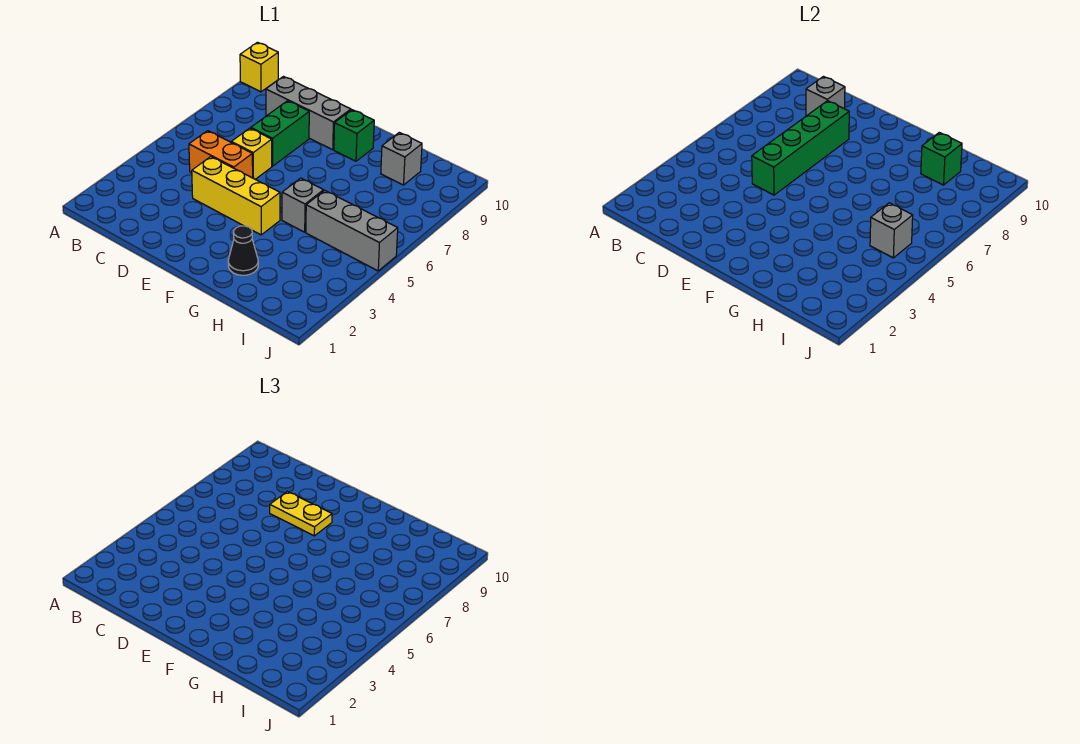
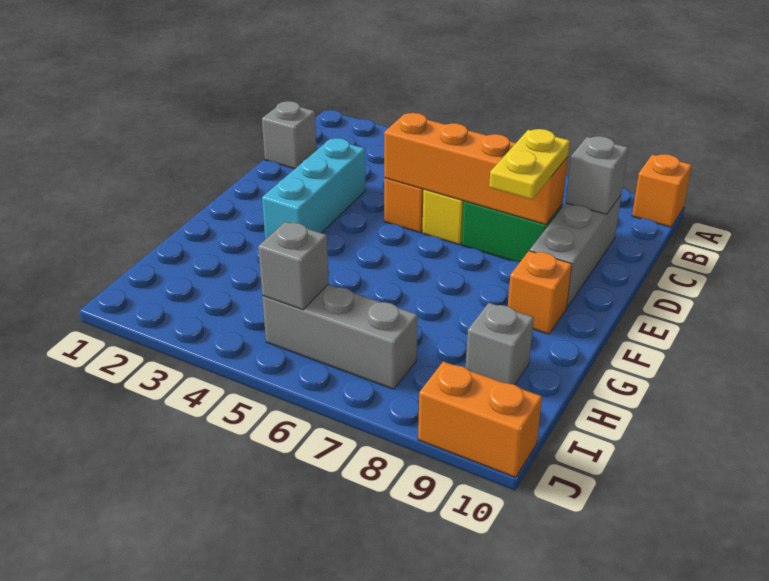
yellow brick A10 level 1 -> orange brick A10 level 1
none -> cyan brick D3:F3 level 1
yellow brick D4:F4 level 1 -> none
green brick D5:D8 level 2 -> orange brick D5:D8 level 2
green brick F9 level 1 -> orange brick F9 level 1
black cone G2 level 1 -> none
grey brick G5 level 1 -> grey brick C1 level 1
grey brick H5:J5 level 1 -> grey brick I5:I7 level 1
green brick H9 level 2 -> none
none -> orange brick J9:J10 level 1

